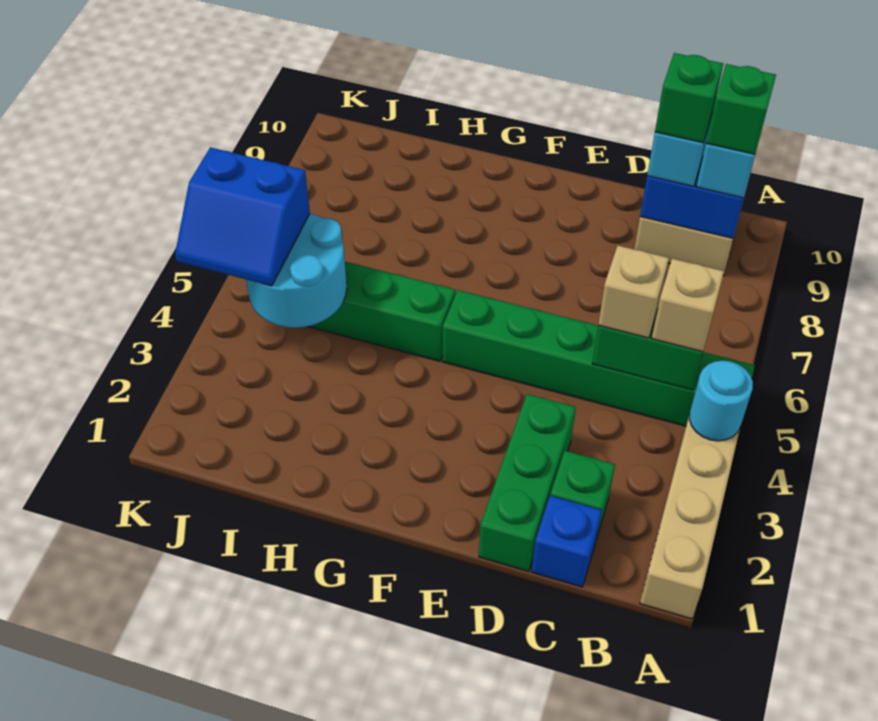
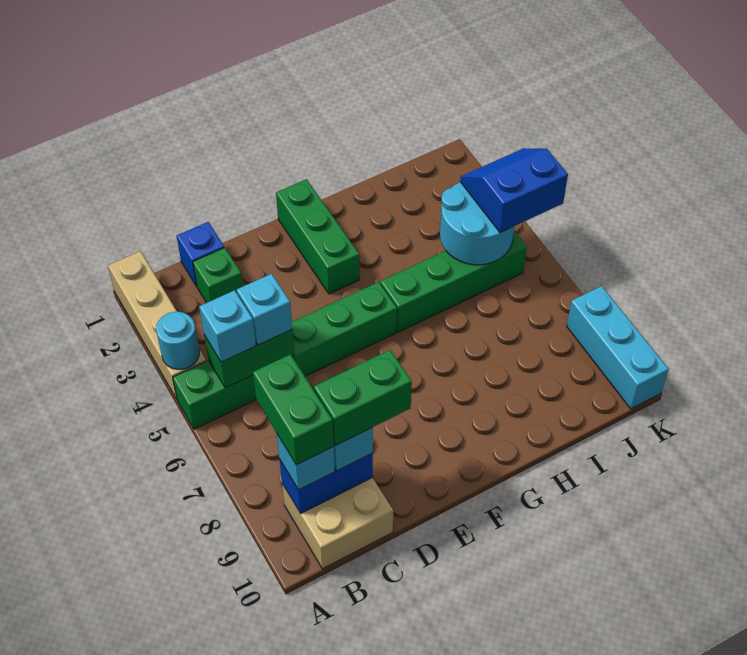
tan brick B5 level 3 -> cyan brick B5 level 3
green brick B9 level 4 -> green brick B8:B9 level 4
tan brick C5 level 3 -> cyan brick C5 level 3
green brick C9 level 4 -> green brick C9:D9 level 4
green brick D1:D3 level 1 -> green brick F1:F3 level 1
none -> cyan brick K8:K10 level 1

